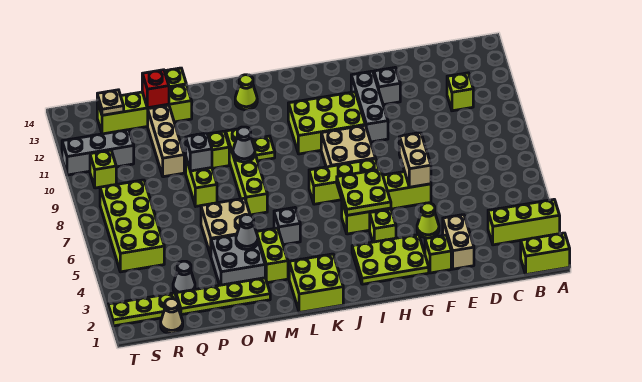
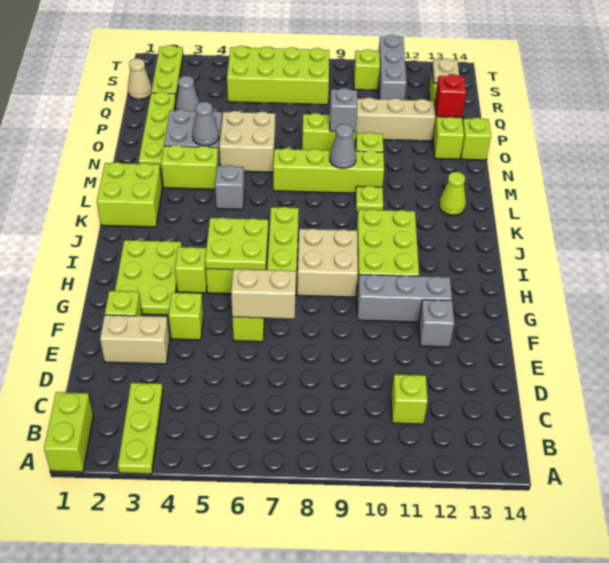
lime brick A3:C3 level 1 -> lime plate A3:C3 level 1
lime cone F4 level 1 -> lime brick F4 level 1

